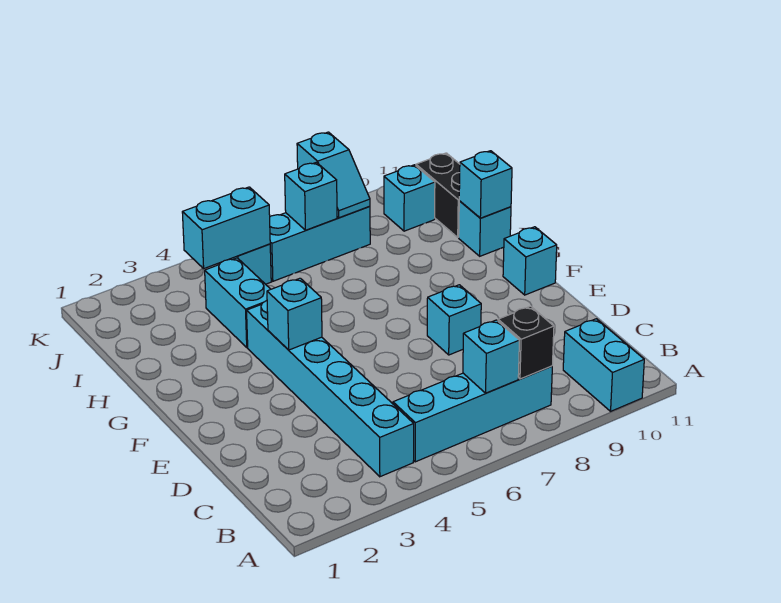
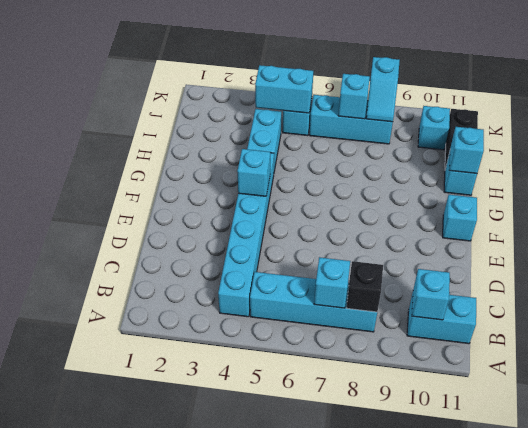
cyan brick A10:B10 level 1 -> cyan brick B10:B11 level 1
cyan brick E8 level 1 -> cyan brick B10 level 2

